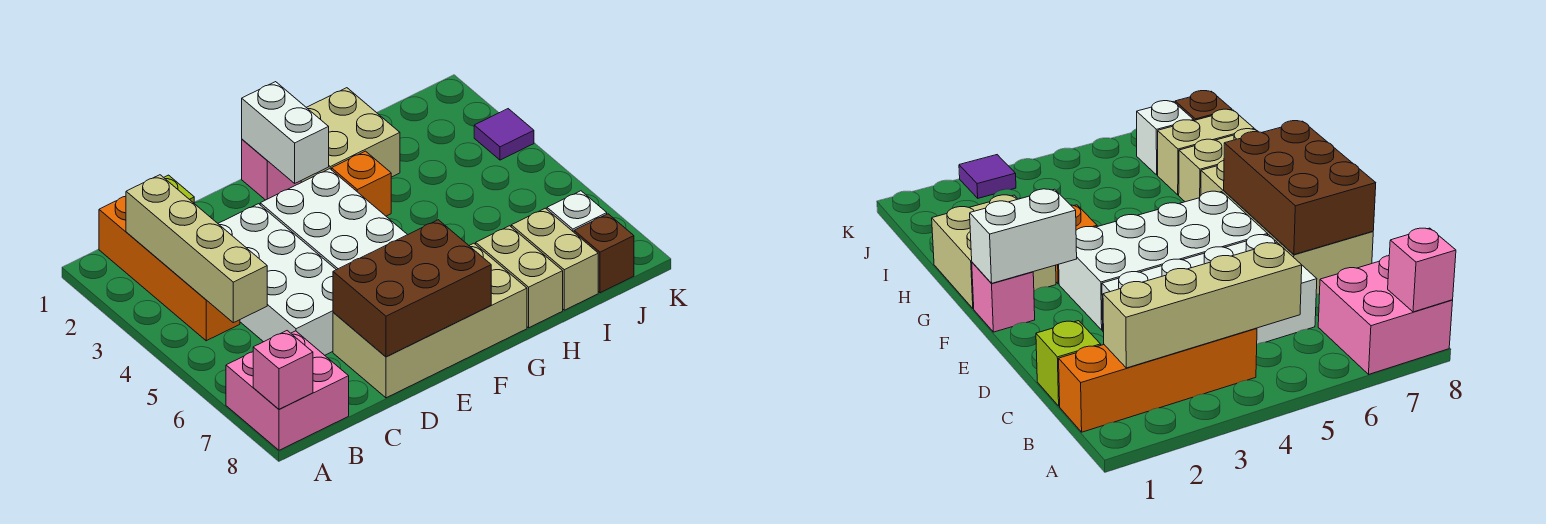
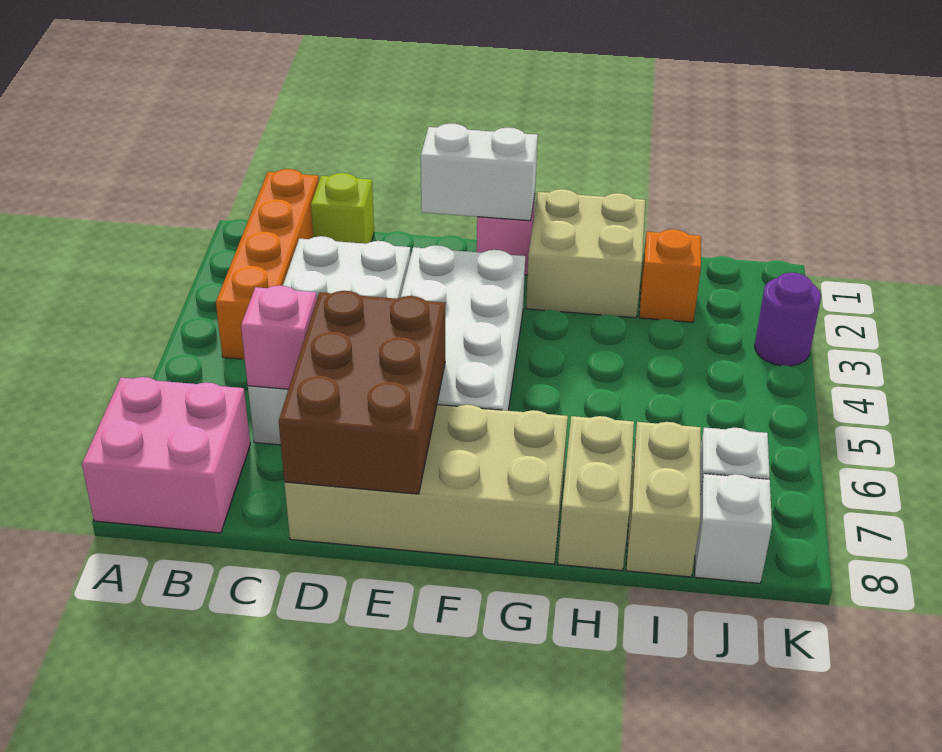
pink brick A8 level 2 -> pink brick C6 level 2
tan brick B2:B5 level 2 -> none
brown brick D7:F8 level 2 -> brown brick D6:E8 level 2
white brick F1:F2 level 2 -> white brick E1:F1 level 2
orange brick G3 level 1 -> orange brick I2 level 1
brown brick J8 level 1 -> white brick J8 level 1
purple tile K3 level 1 -> purple round brick K3 level 1

